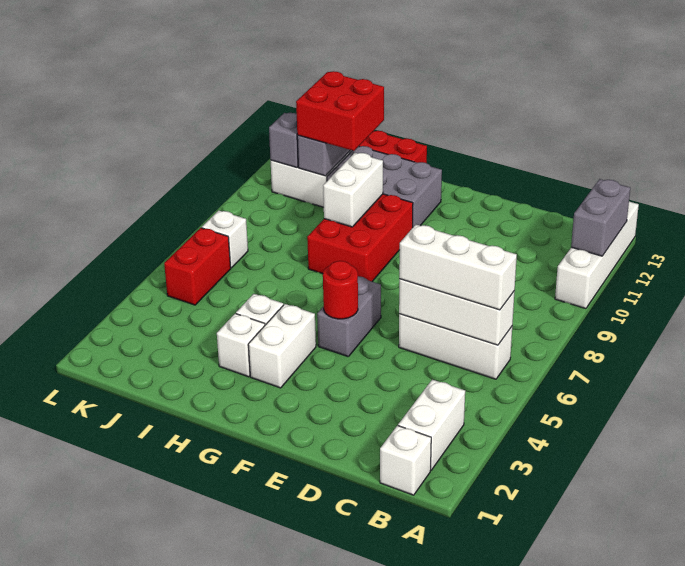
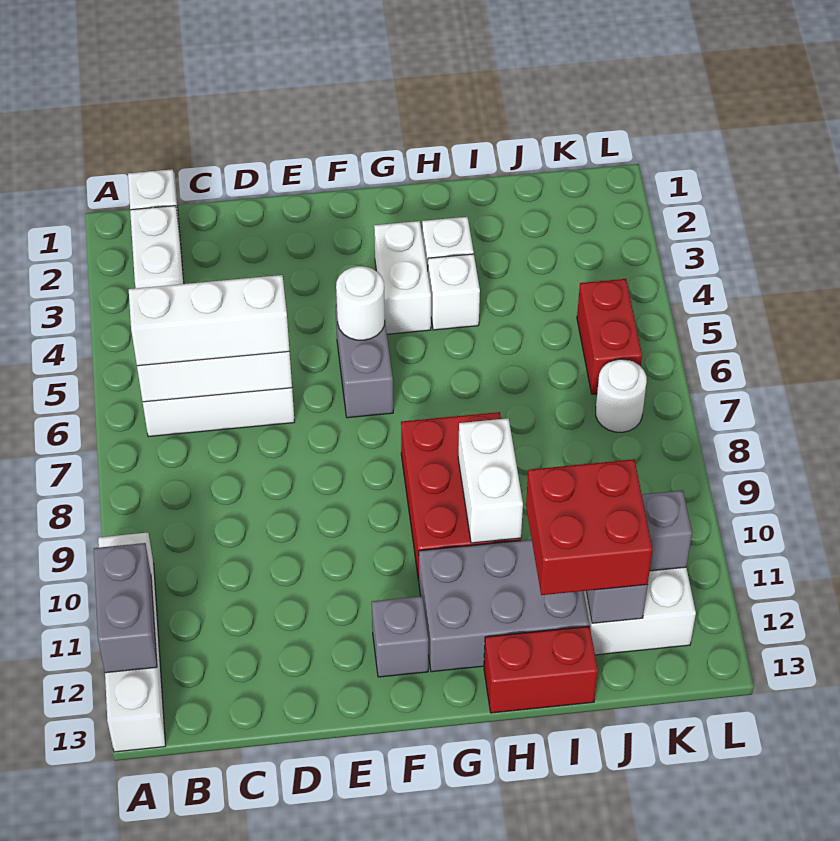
red round brick F5 level 2 -> white round brick F5 level 2
none -> grey brick F12 level 1
white brick K7 level 1 -> white round brick K7 level 1

